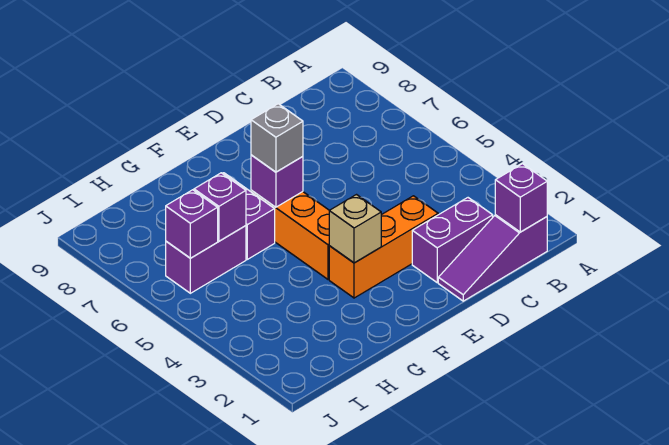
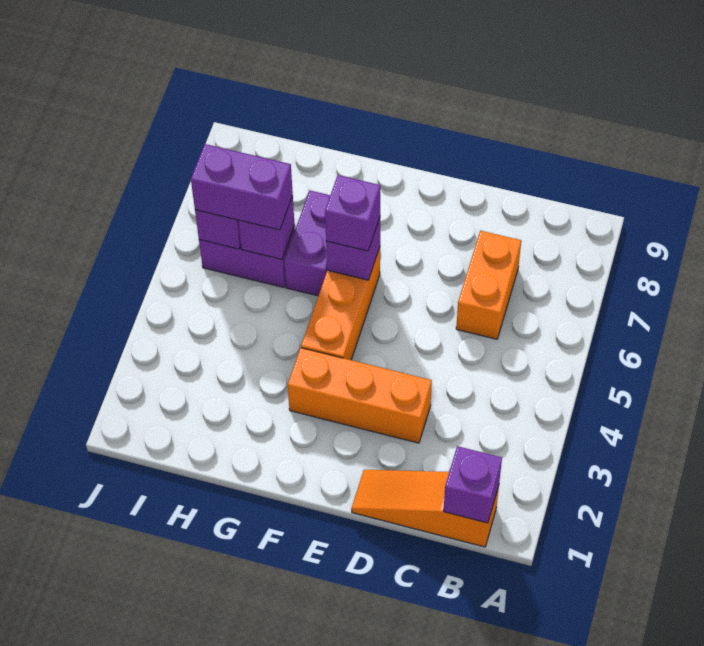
purple slope B1:D1 level 1 top B -> orange slope B1:D1 level 1 top B
purple brick C2:D2 level 1 -> purple brick H6:I6 level 3
none -> orange brick C6:C7 level 1
tan brick F3 level 2 -> none
grey brick F6 level 3 -> purple brick F6 level 3

